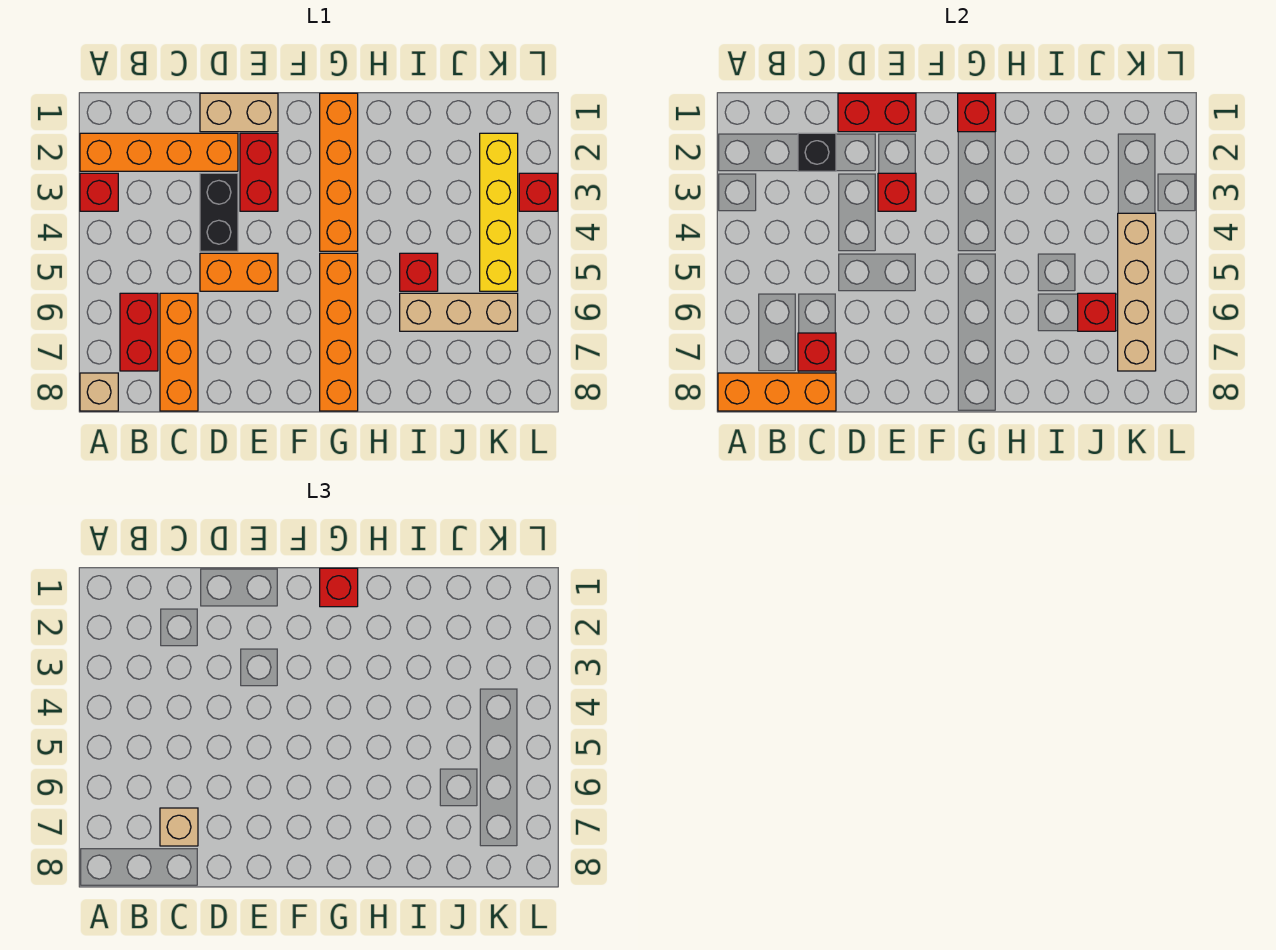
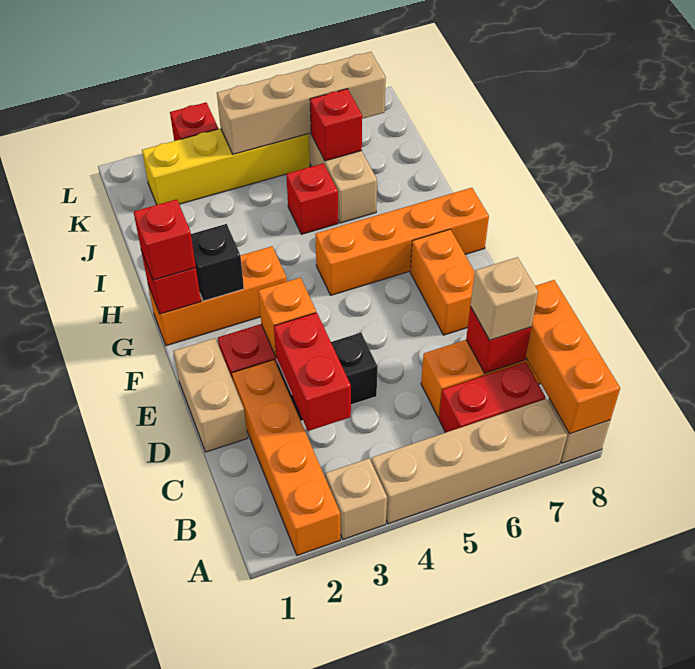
red brick A3 level 1 -> tan brick A3 level 1
none -> tan brick A4:A7 level 1
black brick C2 level 2 -> black brick G2 level 2
red brick D1:E1 level 2 -> red brick C3:D3 level 2
orange brick D5:E5 level 1 -> orange brick E7:F7 level 1
red brick E3 level 2 -> orange brick E3 level 2
orange brick G1:G4 level 1 -> orange brick G1:G3 level 1

